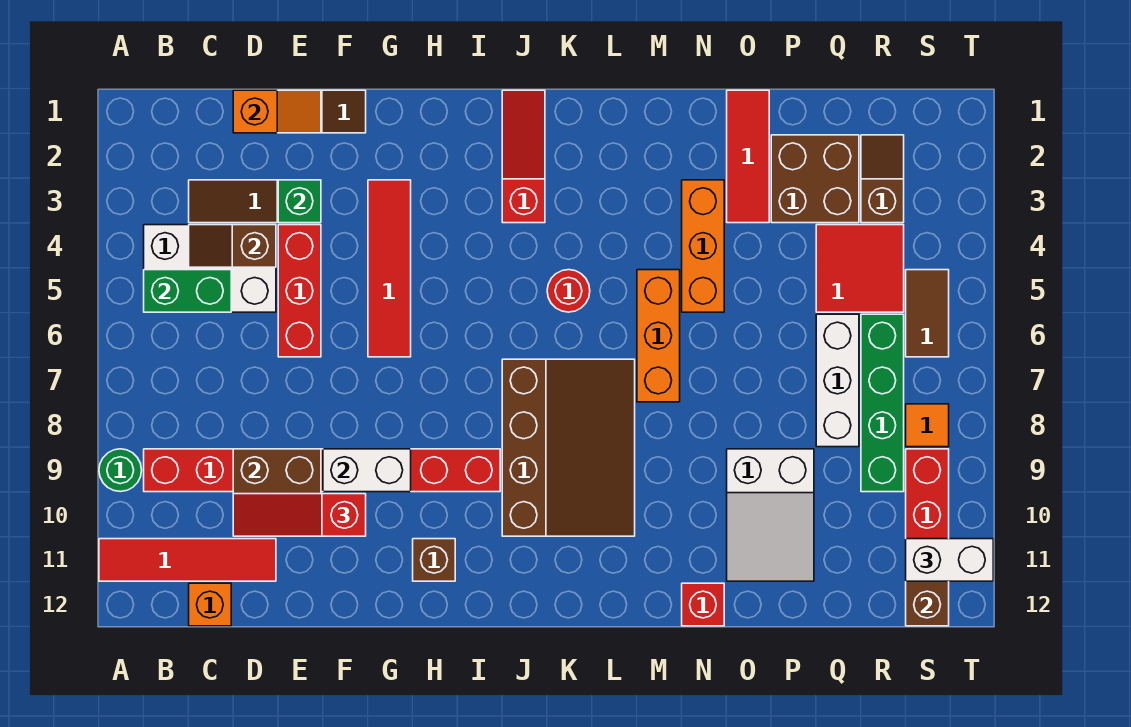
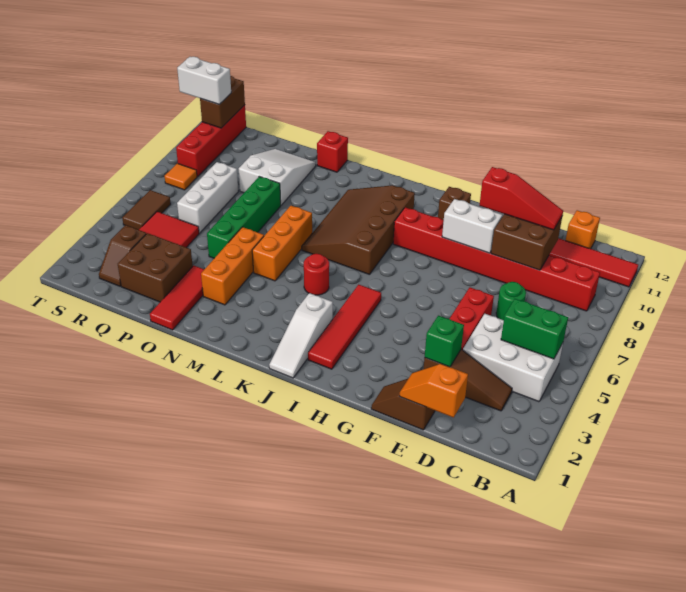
green round brick A9 level 1 -> green round brick D7 level 1
brown slope C4:D4 level 2 top D -> none
red tile G3:G6 level 1 -> red tile I2:I5 level 1
red slope J1:J3 level 1 top 3 -> white slope J1:J3 level 1 top 3
green brick R6:R9 level 1 -> green brick O5:O8 level 1

